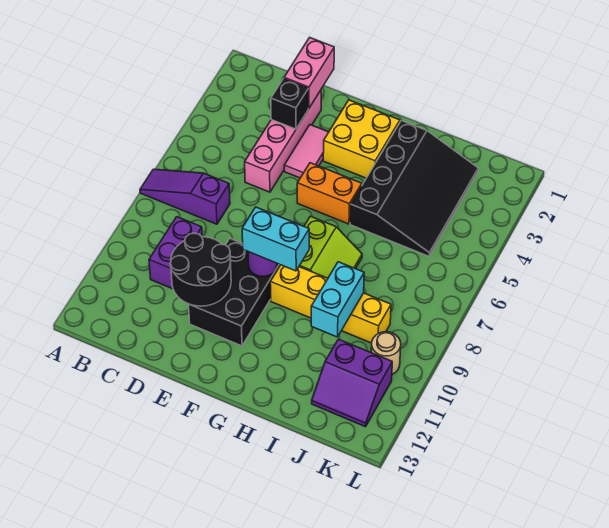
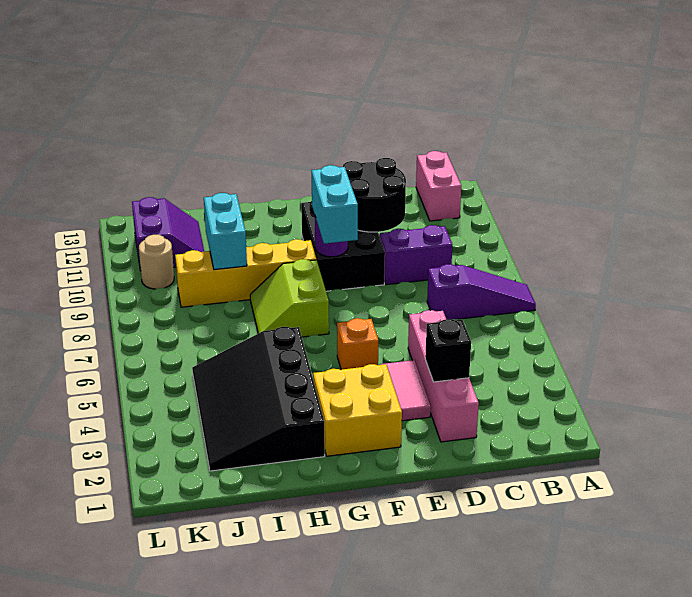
purple brick C9:C10 level 1 -> purple brick C9:D9 level 1
pink brick D1:D2 level 2 -> pink brick B12:B13 level 1
orange brick F5:G5 level 1 -> orange brick F5 level 1
cyan brick F9:G9 level 3 -> cyan brick F8:F9 level 3
purple slope J11:K12 level 1 top 11 -> purple slope J11:K12 level 1 top K

